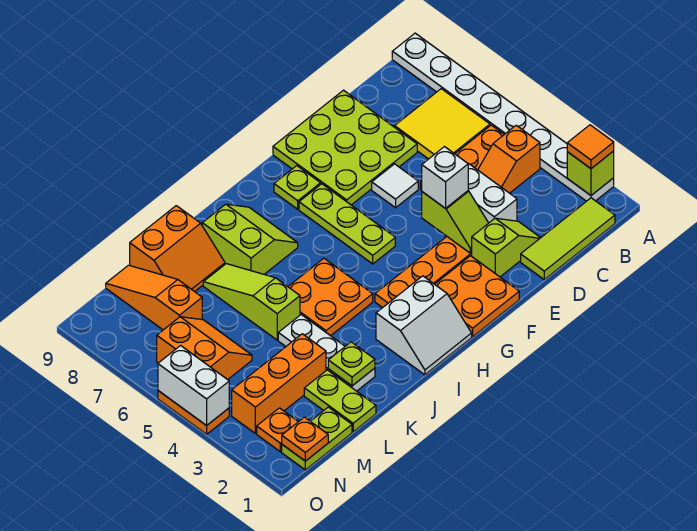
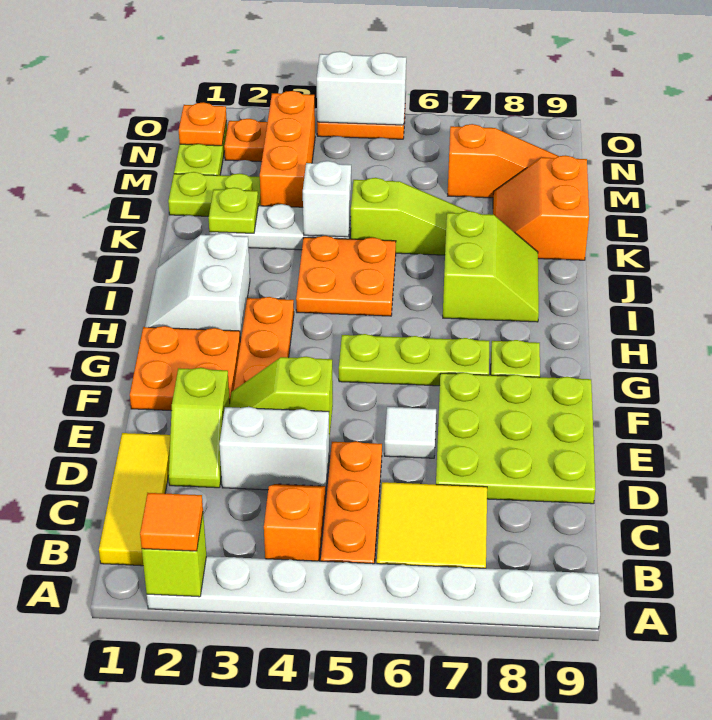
lime tile B1:D1 level 1 -> yellow tile B1:D1 level 1
white brick E4 level 3 -> white brick K4 level 2
lime slope I7:J8 level 1 top J -> lime slope I7:J8 level 1 top 7
orange slope M5:N6 level 1 top N -> none

